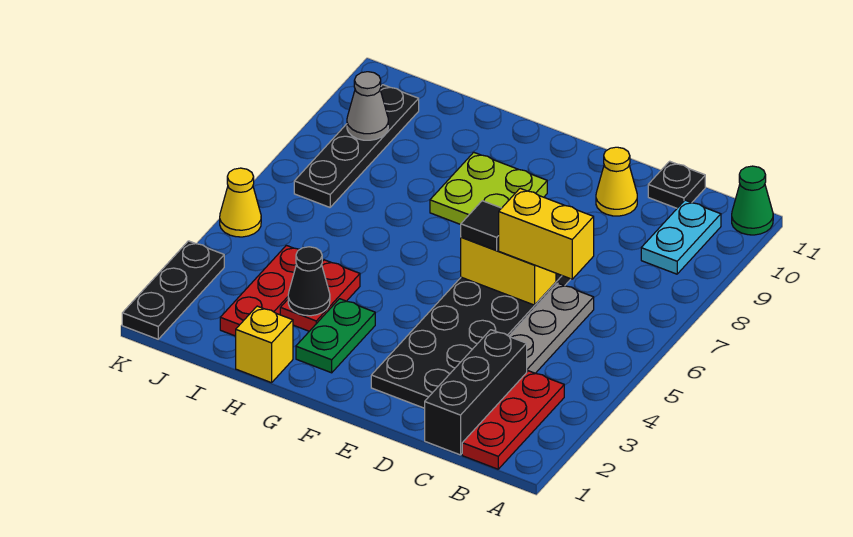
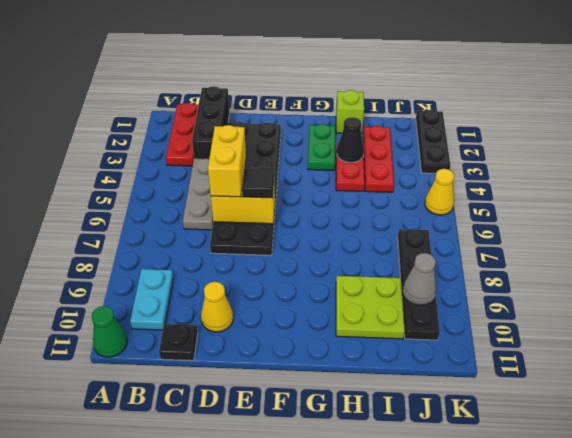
yellow brick C6:D6 level 3 -> yellow brick D5:D6 level 3
lime plate F8:G9 level 1 -> lime plate H9:I10 level 1
yellow brick H1 level 1 -> lime brick H1 level 1

